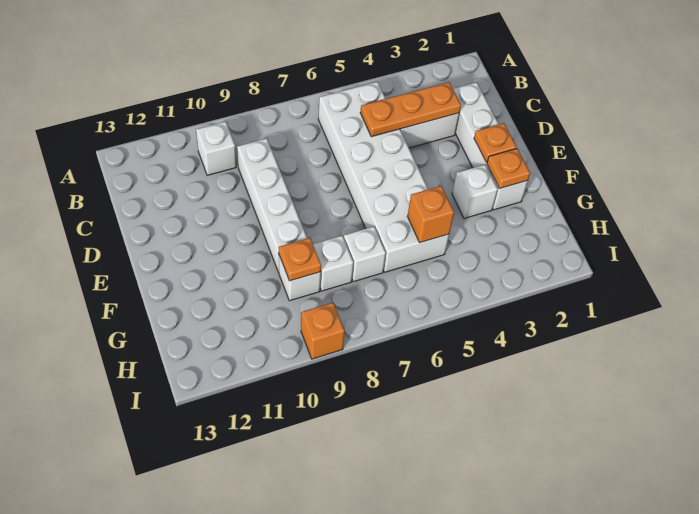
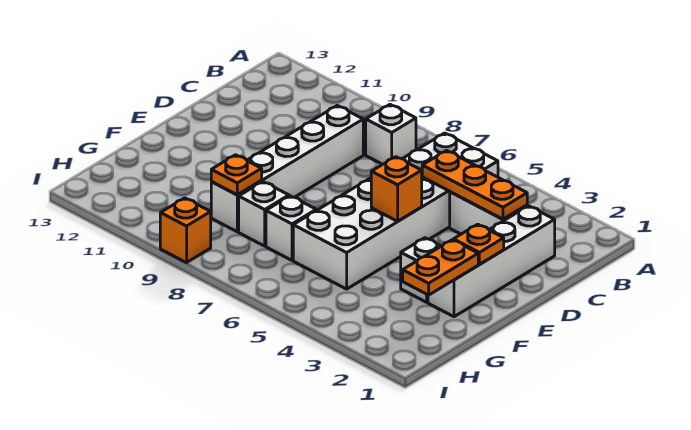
white brick B10 level 1 -> white brick B8 level 1
orange plate F2 level 2 -> orange plate F2:G2 level 2
orange brick G5 level 2 -> orange brick E5 level 2

